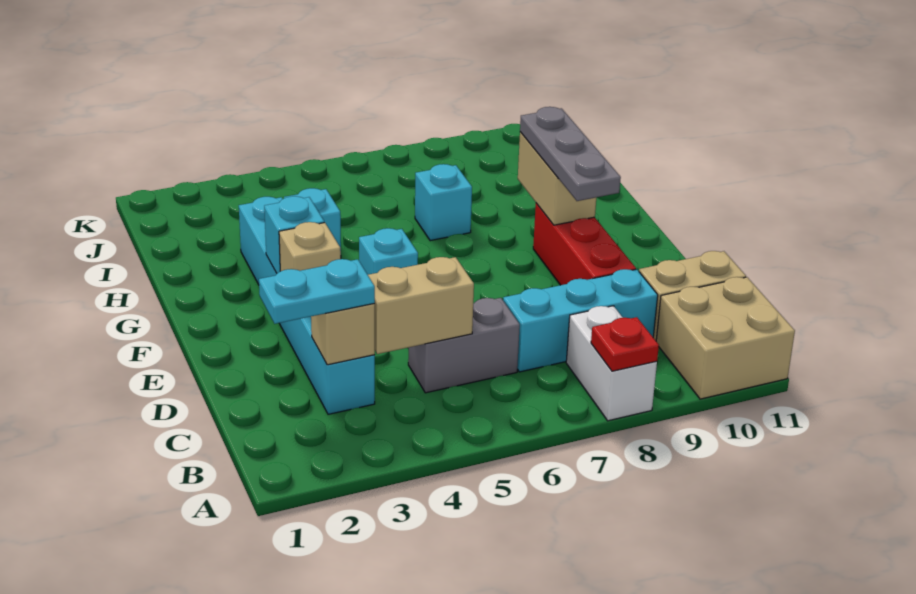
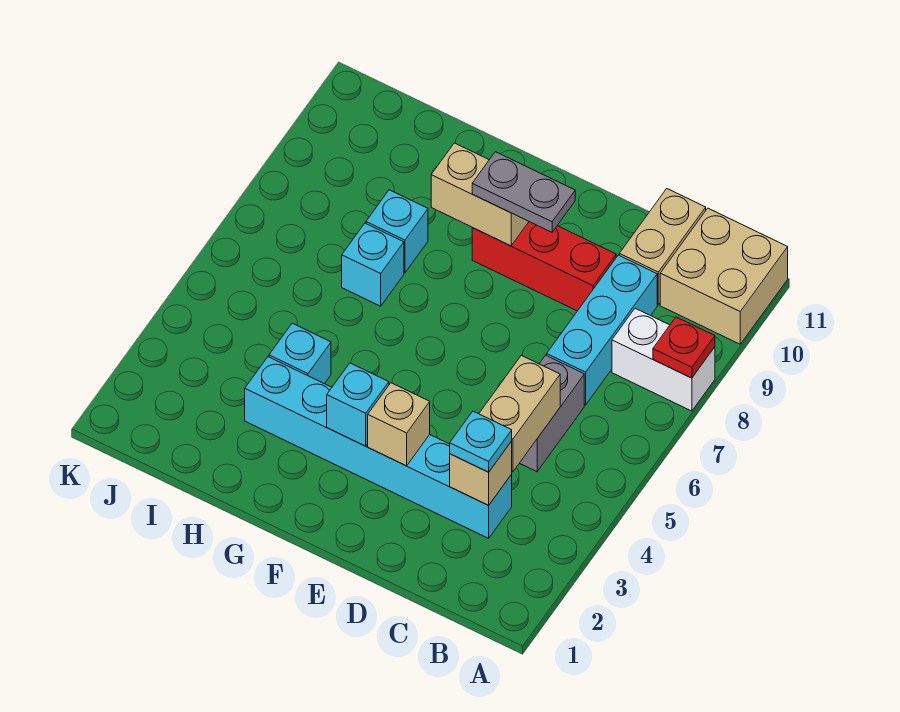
cyan plate C2:C3 level 3 -> cyan plate C3 level 3
grey plate E9:G9 level 3 -> grey plate E9:F9 level 3
cyan brick F5 level 1 -> cyan brick H8 level 1

